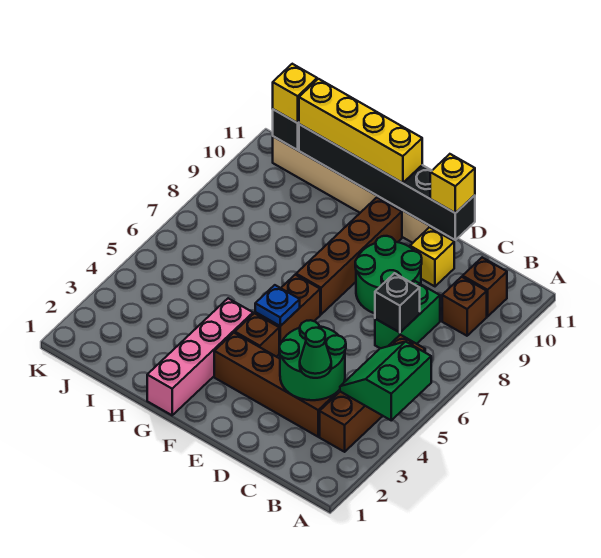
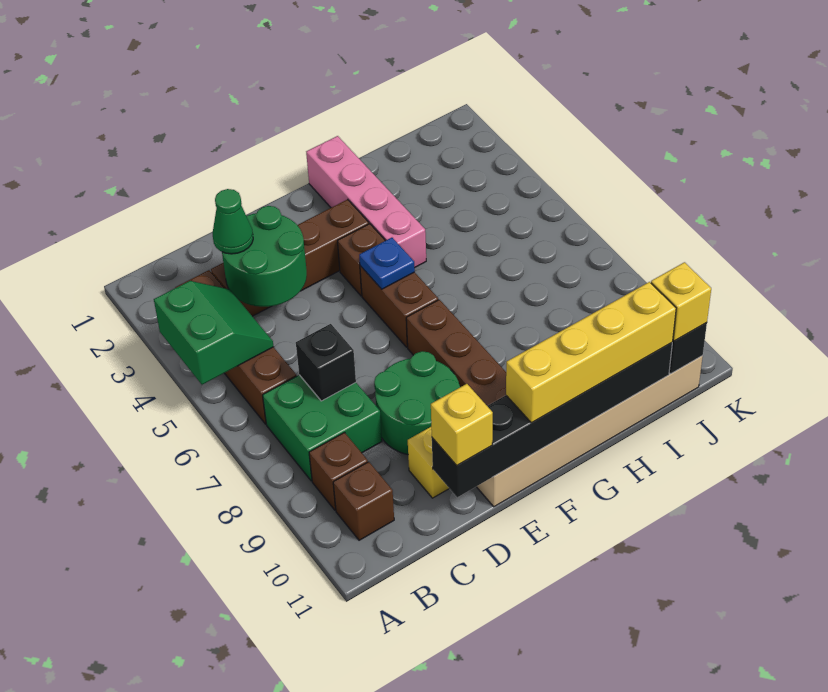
green brick C7:C8 level 1 -> green brick B7:C8 level 1

